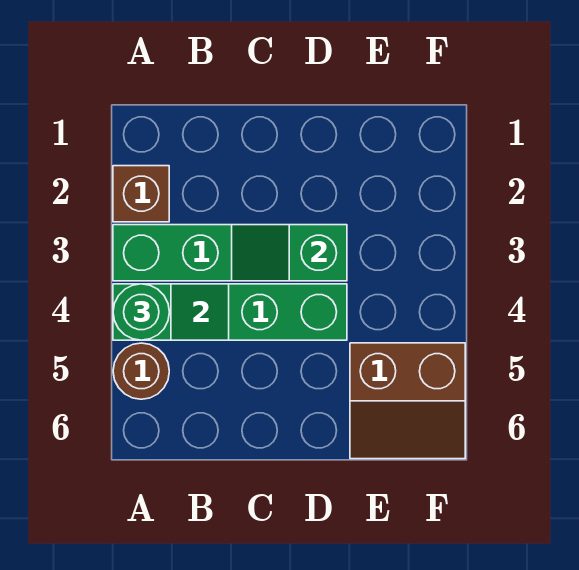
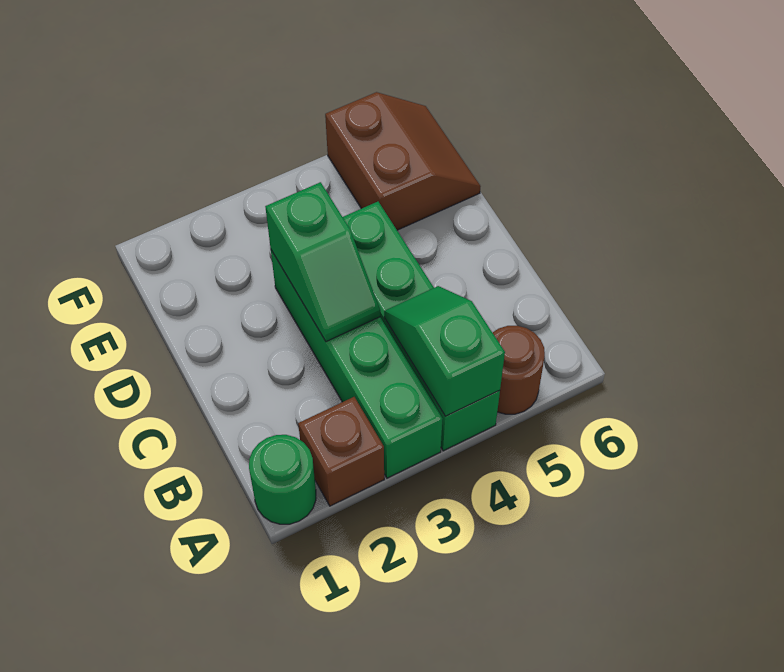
green round brick A4 level 3 -> green round brick A1 level 1

